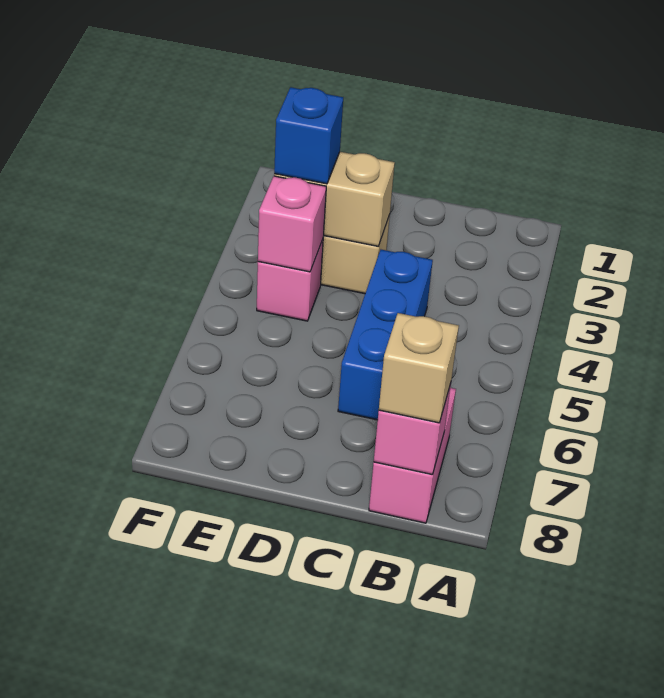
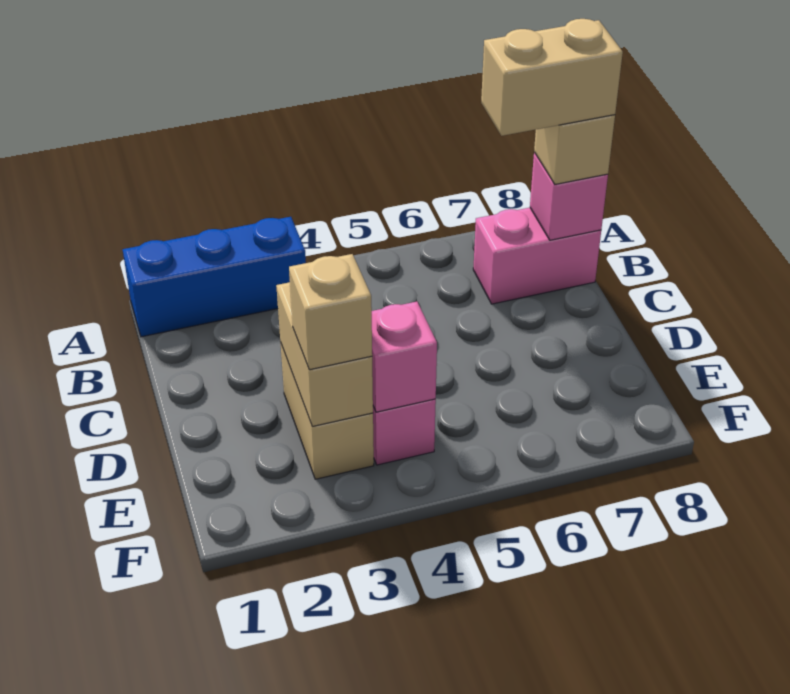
none -> tan brick B7:B8 level 4
blue brick C4:C6 level 1 -> blue brick A1:A3 level 1
blue brick E3 level 3 -> tan brick E3 level 3

